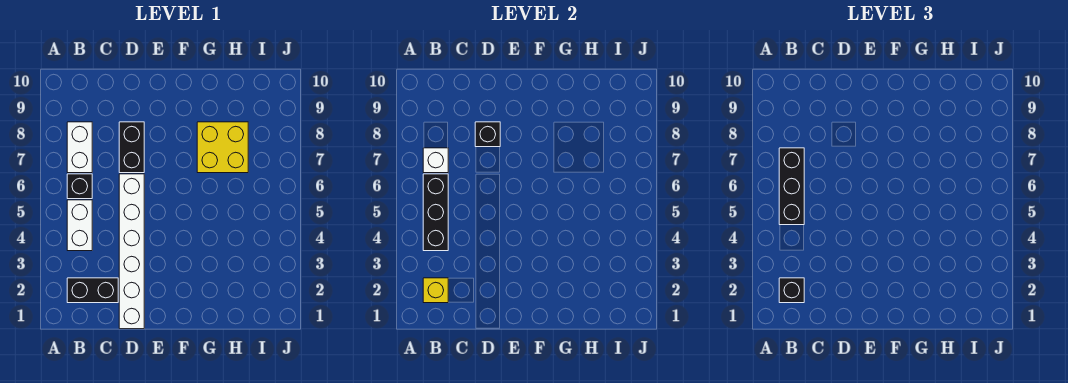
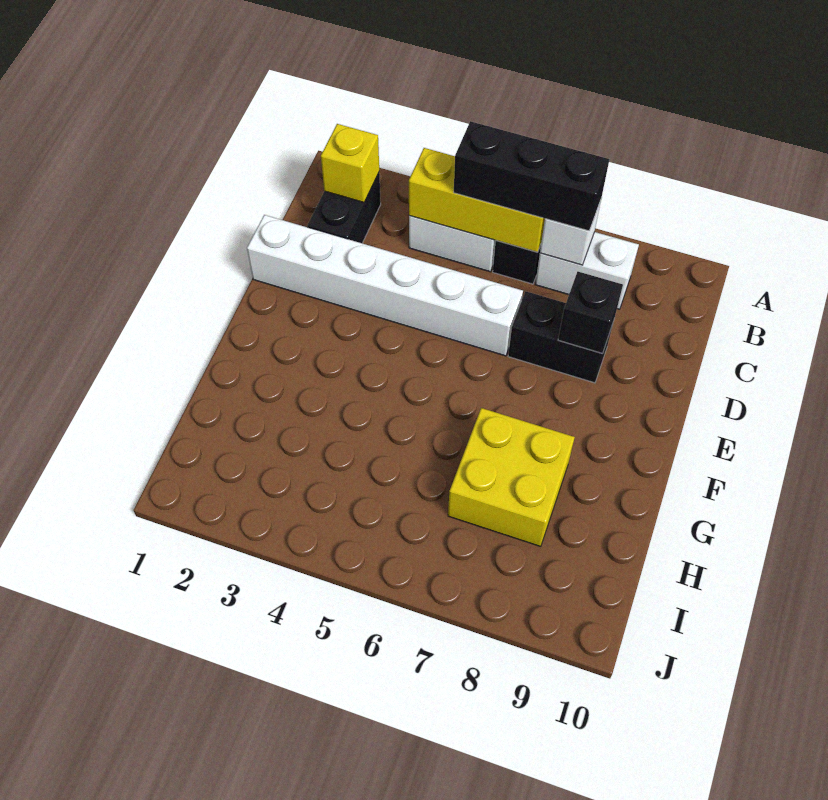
black brick B2 level 3 -> none
black brick B4:B6 level 2 -> yellow brick B4:B6 level 2

